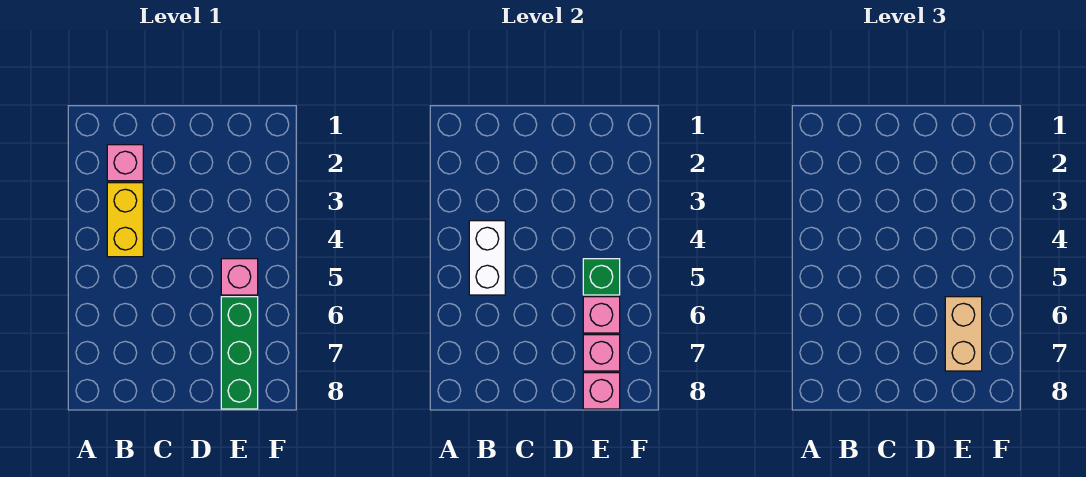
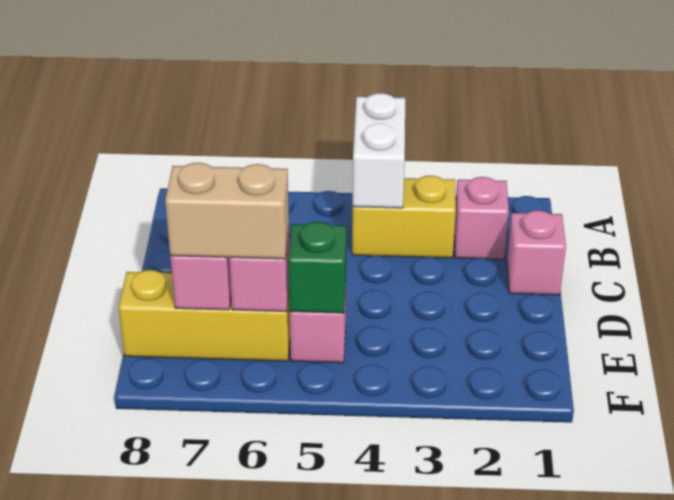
white brick B4:B5 level 2 -> white brick A4:B4 level 2
green brick E6:E8 level 1 -> yellow brick E6:E8 level 1
pink brick E8 level 2 -> pink brick C1 level 1

